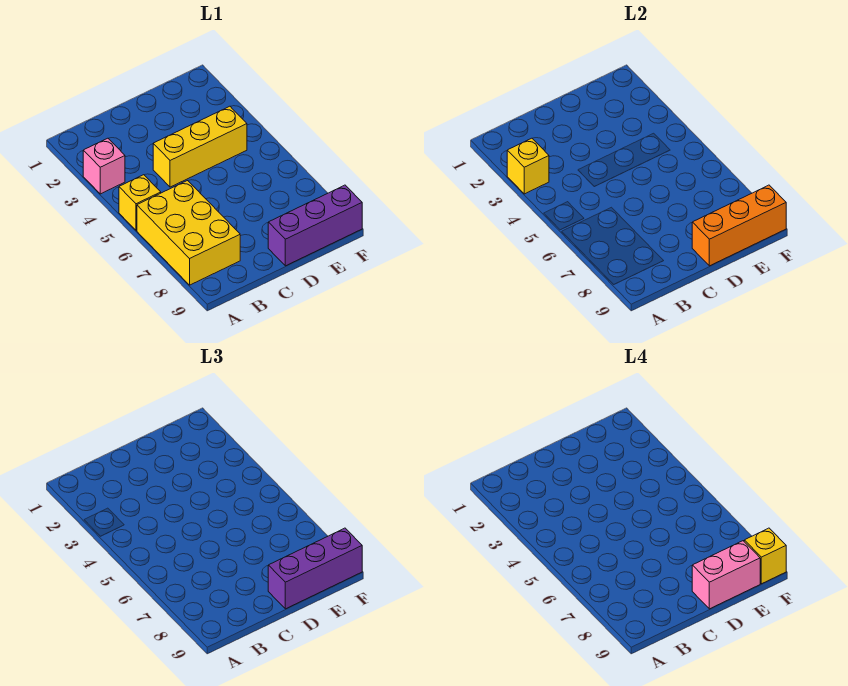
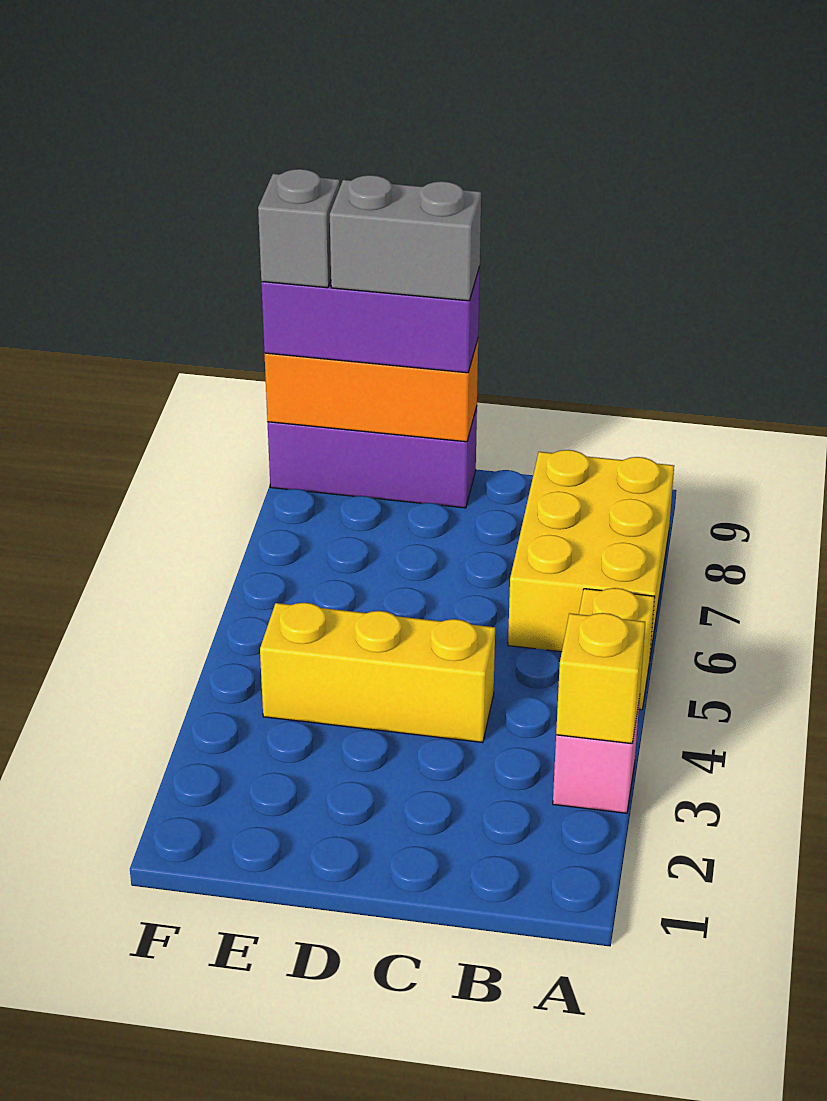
pink brick D9:E9 level 4 -> grey brick D9:E9 level 4
yellow brick F9 level 4 -> grey brick F9 level 4

